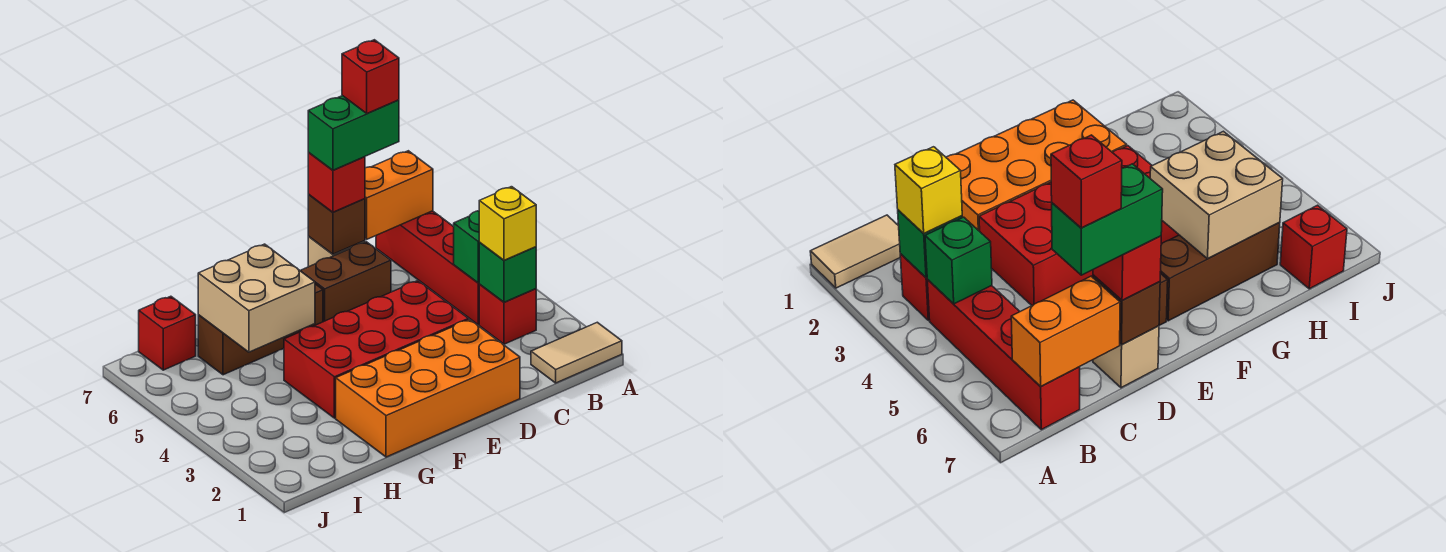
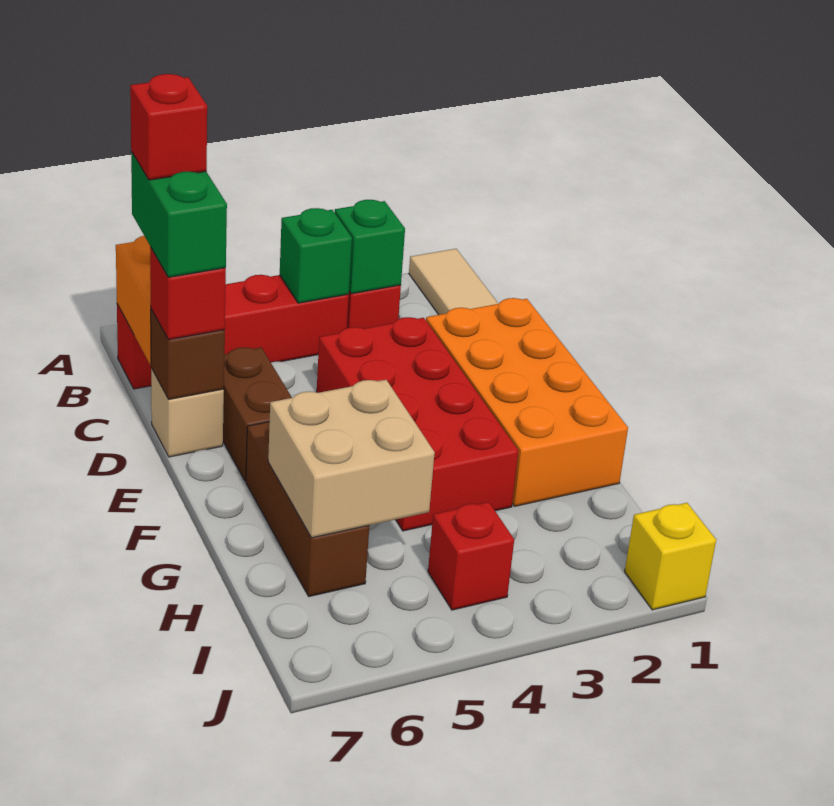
yellow brick B3 level 3 -> yellow brick J1 level 1
red brick I7 level 1 -> red brick I4 level 1

